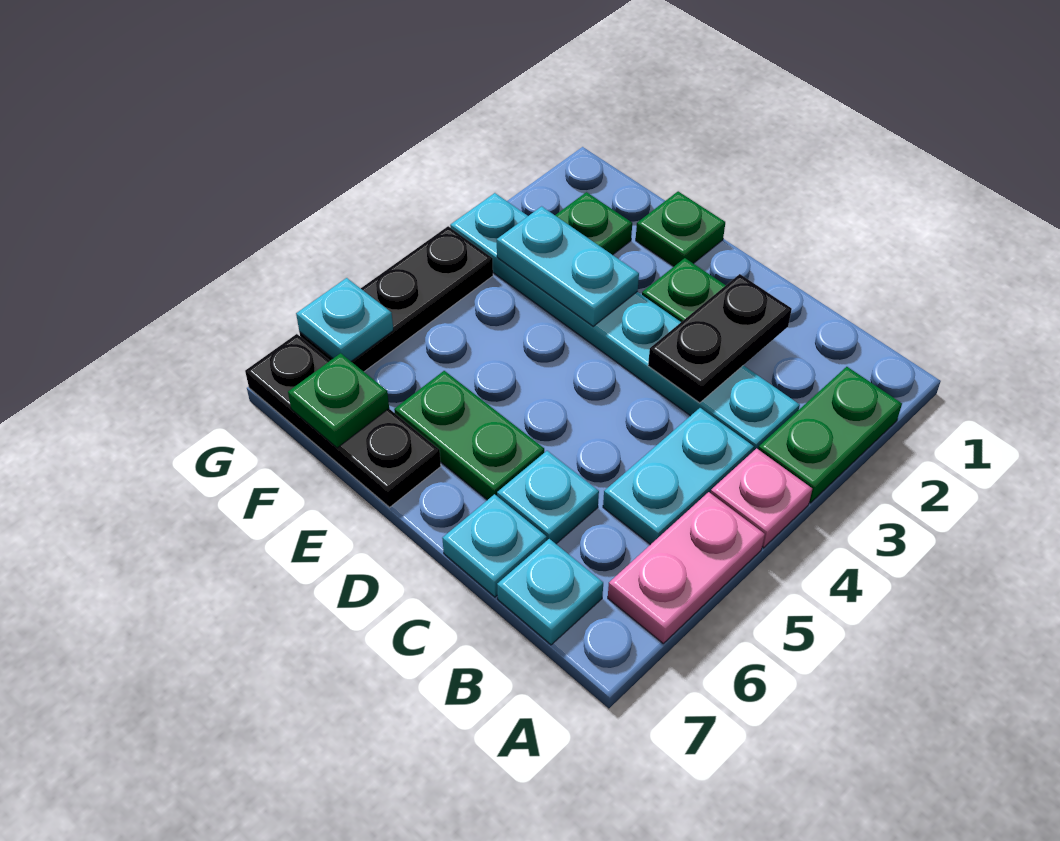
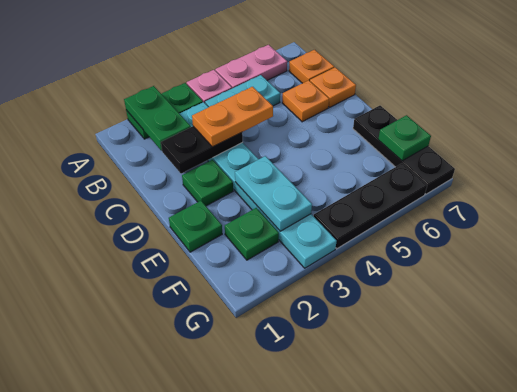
cyan plate B7 level 1 -> orange plate B7 level 1
none -> orange plate C3:C4 level 3
cyan plate C6 level 1 -> orange plate C6 level 1
cyan plate C7 level 1 -> orange plate C7 level 1
green plate D6:E6 level 1 -> green plate A2:B2 level 2
cyan plate G6 level 2 -> none

